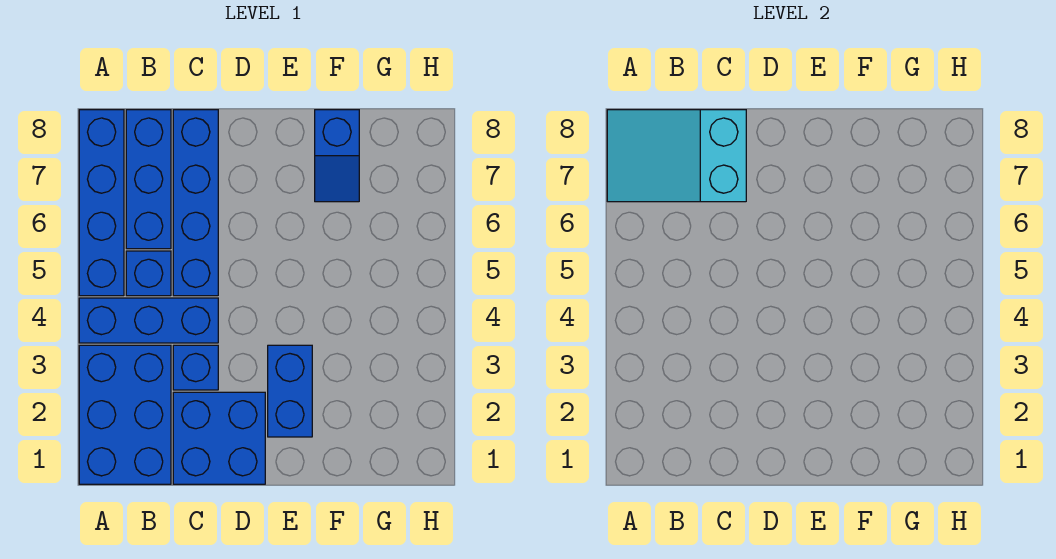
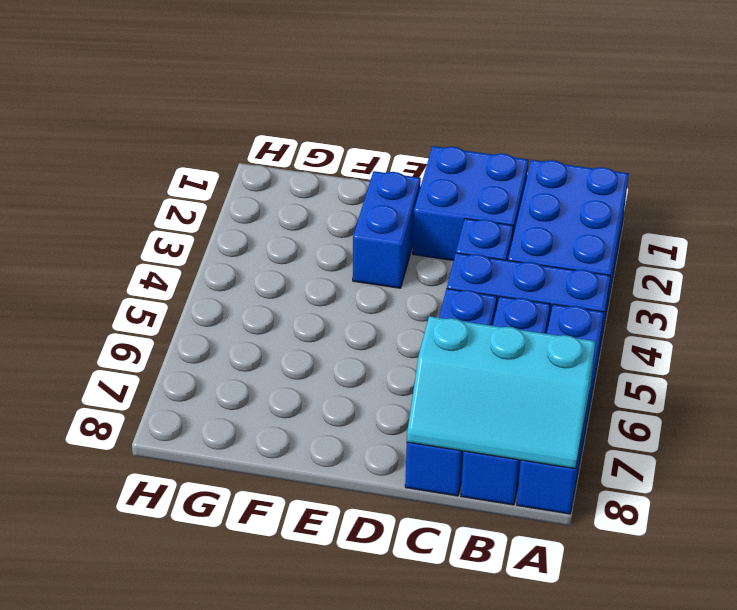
cyan slope A7:C8 level 2 top C -> cyan slope A7:C8 level 2 top 7
blue slope F7:F8 level 1 top 8 -> none

